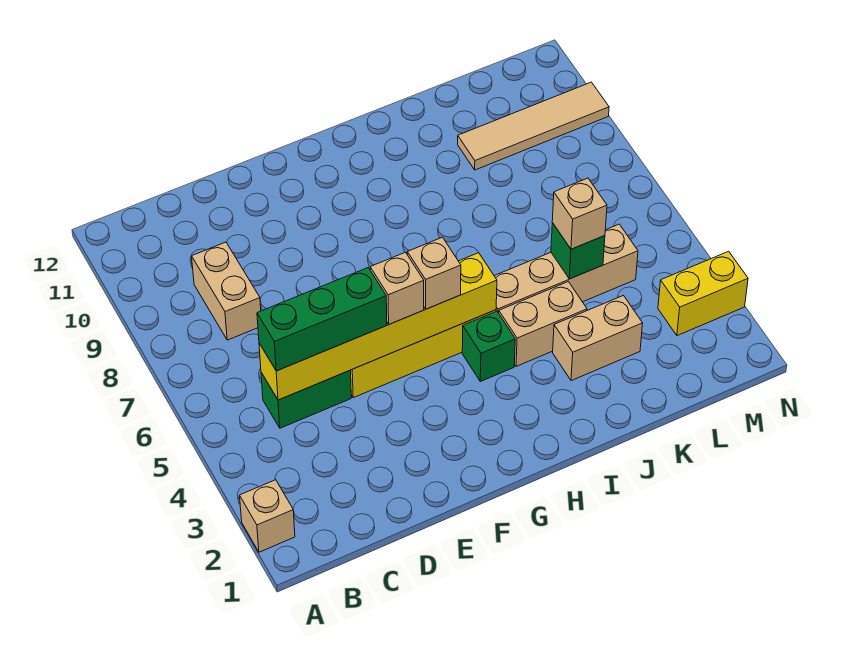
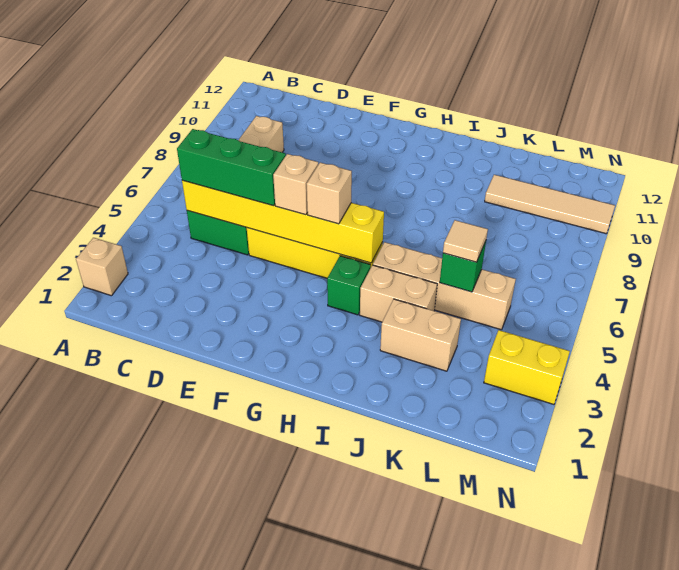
tan brick K5 level 3 -> tan tile K5 level 3

